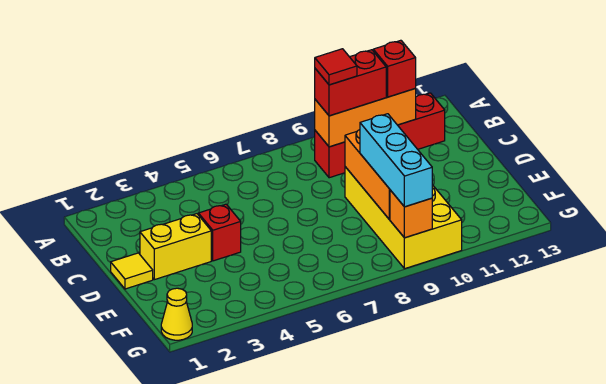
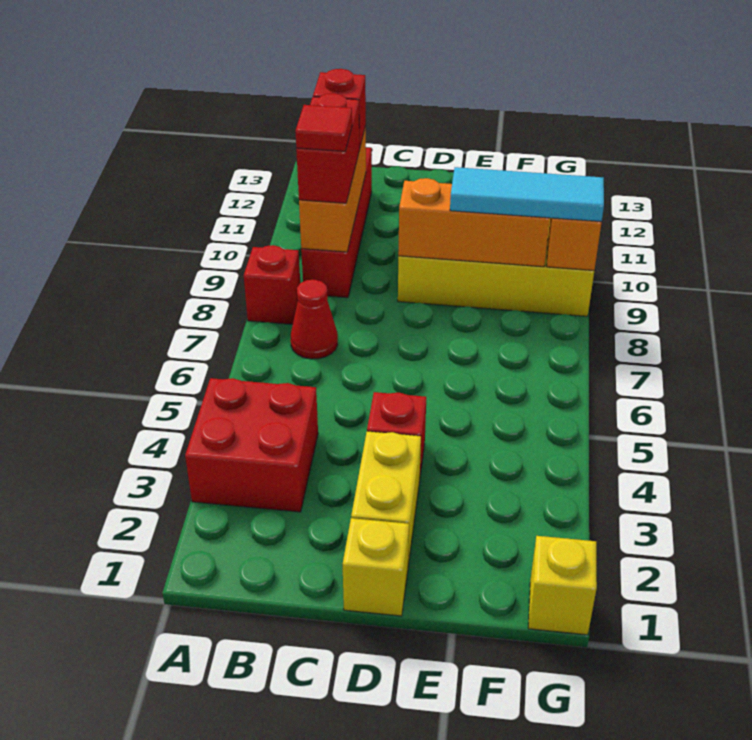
none -> red brick A3:B4 level 1
none -> red brick A8 level 1
none -> red cone B7 level 1
yellow tile D1 level 1 -> yellow brick D1 level 1
cyan brick E9:G9 level 3 -> cyan tile E9:G9 level 3
yellow cone G1 level 1 -> yellow brick G1 level 1

